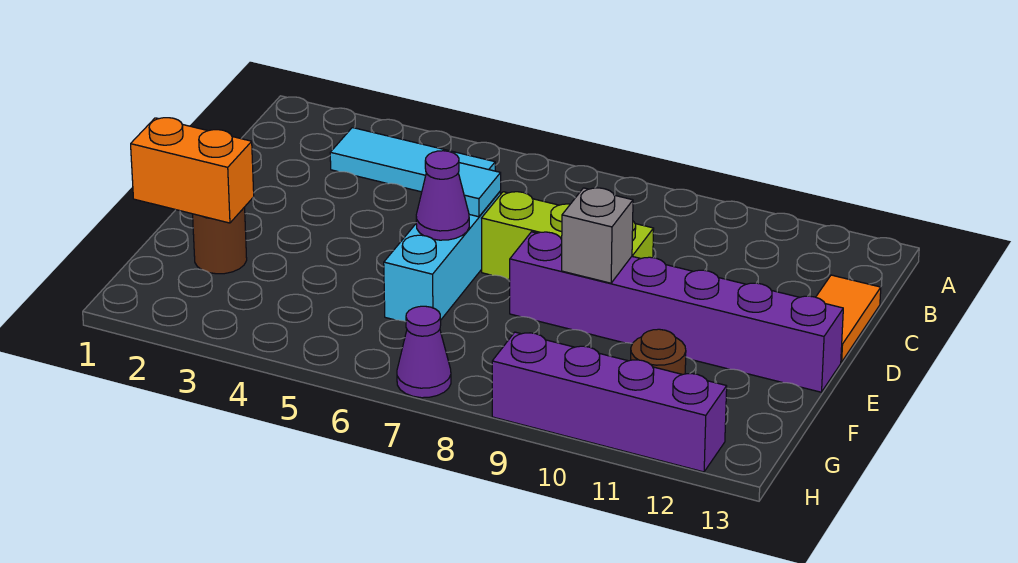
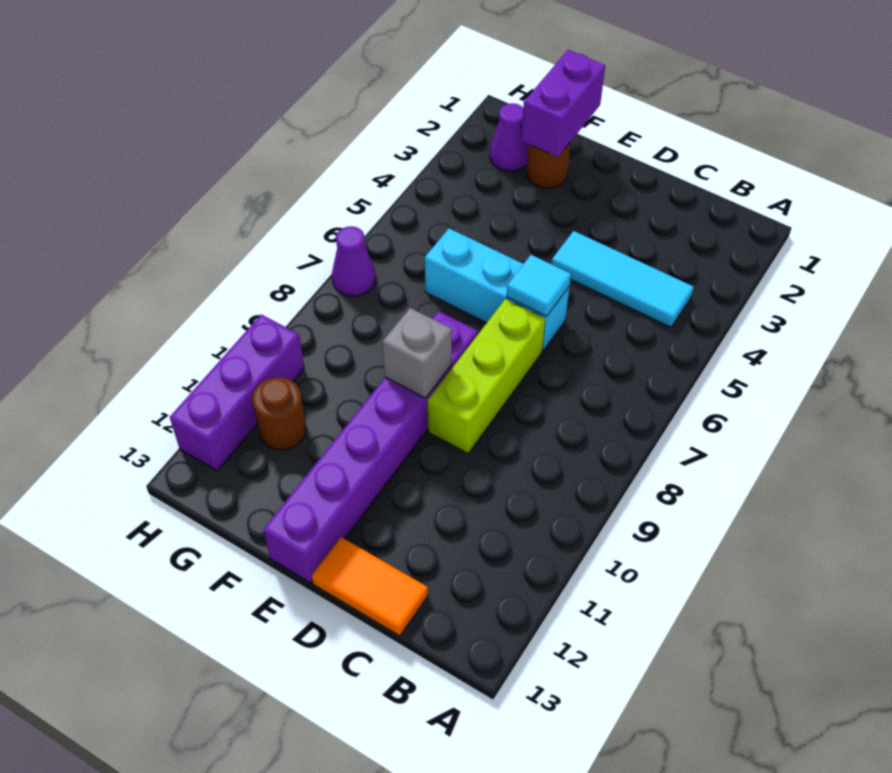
cyan tile B3:B5 level 1 -> cyan tile B4:D4 level 1
purple cone E6 level 2 -> purple cone G2 level 1
orange brick F1:F2 level 2 -> purple brick F1:F2 level 2
purple brick H9:H12 level 1 -> purple brick H10:H12 level 1

